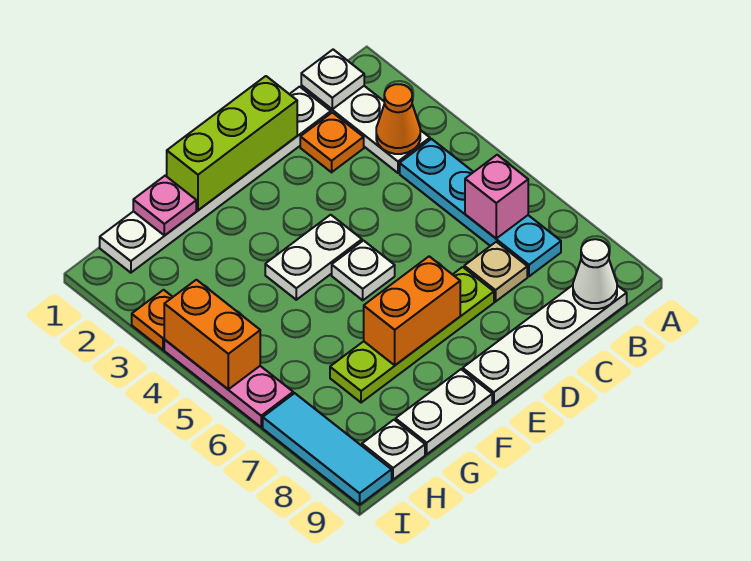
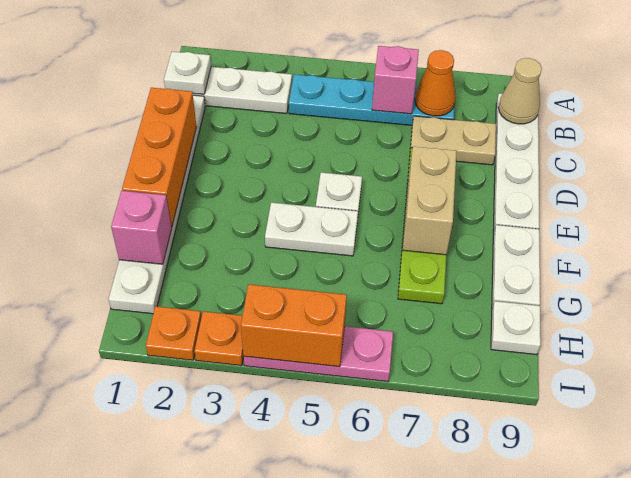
orange cone B3 level 2 -> orange cone B7 level 2
white cone B9 level 2 -> tan cone B9 level 2
orange plate C2 level 1 -> orange plate I2 level 1
tan plate C7 level 1 -> tan plate C7:C8 level 1
lime brick D1:F1 level 2 -> orange brick D1:F1 level 2
white plate E4:F4 level 1 -> white plate F4:F5 level 1
orange brick E7:F7 level 2 -> tan brick E7:F7 level 2
pink plate G1 level 2 -> pink brick G1 level 2
cyan tile I7:I9 level 1 -> none

